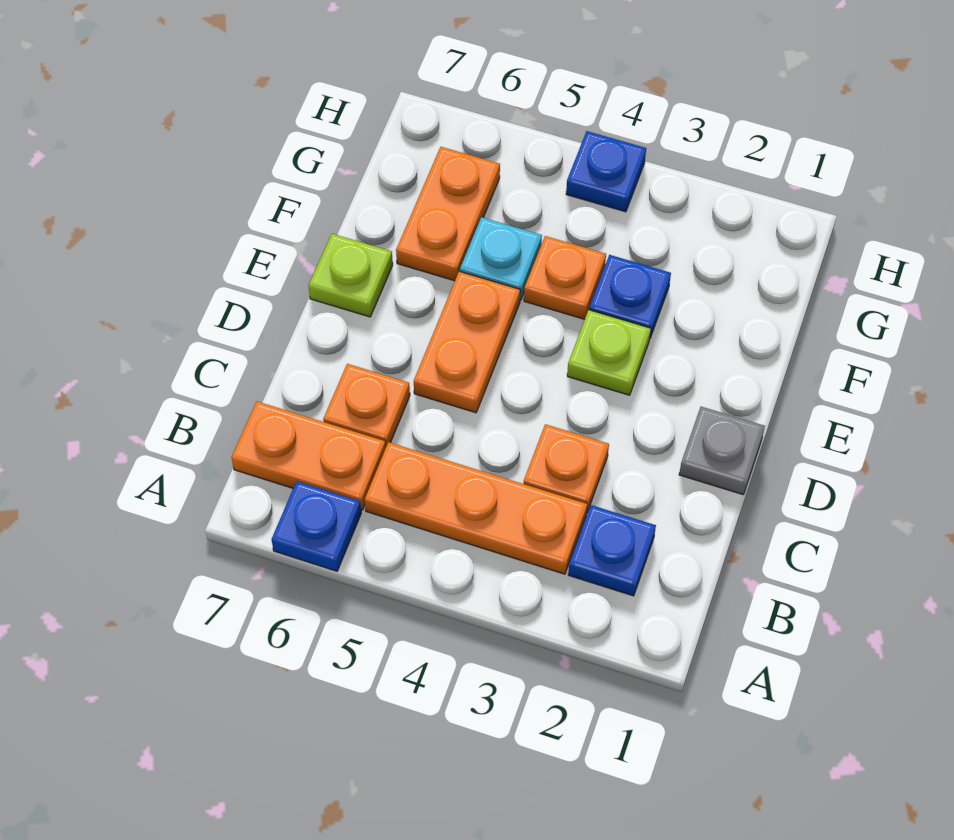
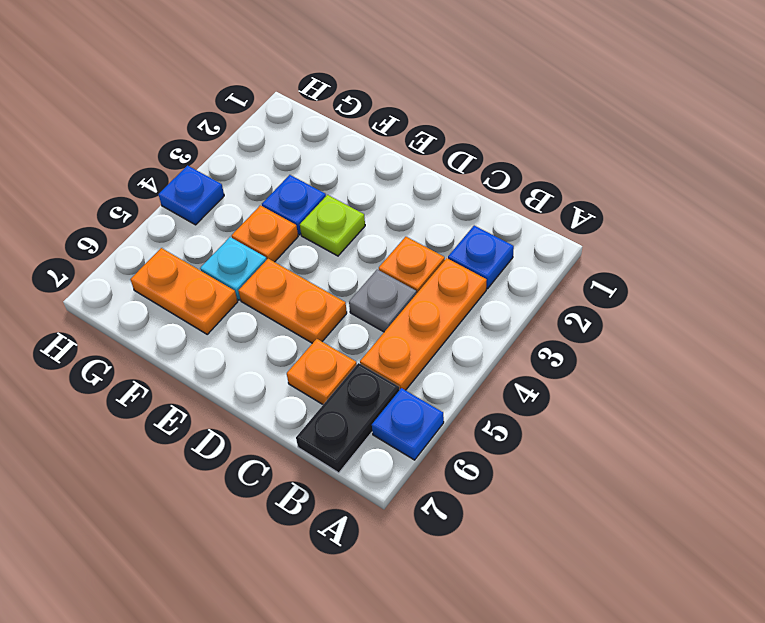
orange plate B6:B7 level 1 -> black plate B6:B7 level 1
grey plate D1 level 1 -> grey plate C4 level 1
lime plate E7 level 1 -> none

